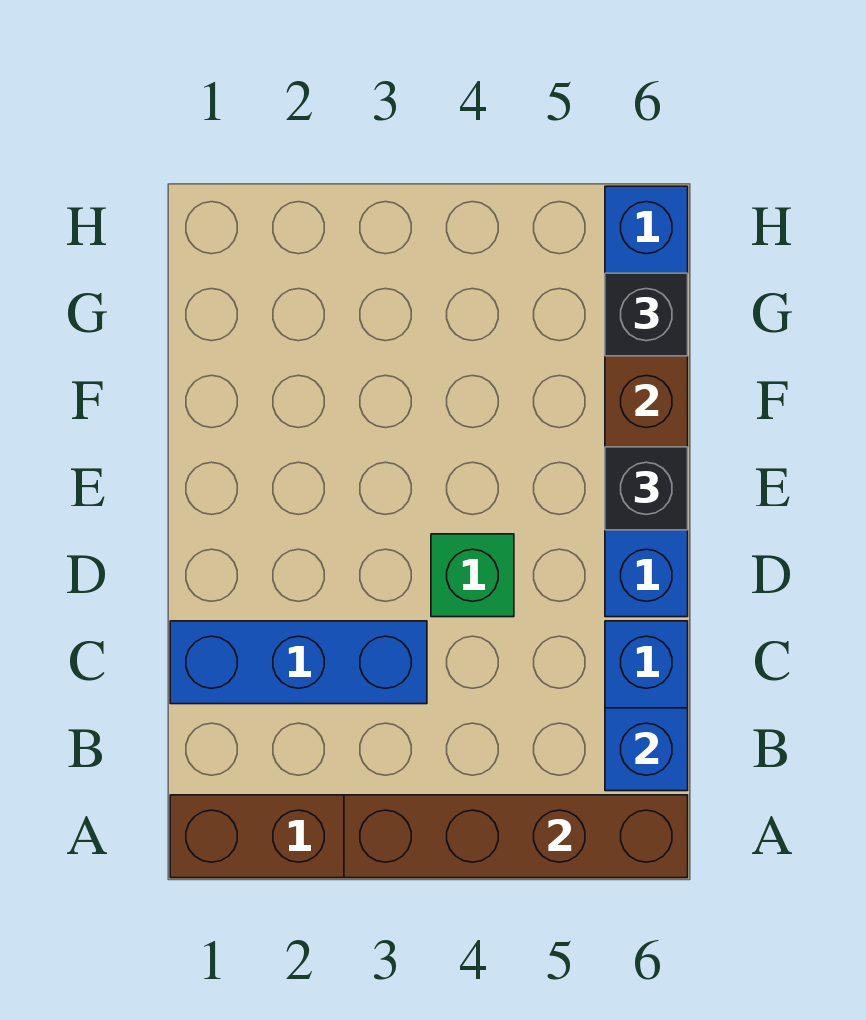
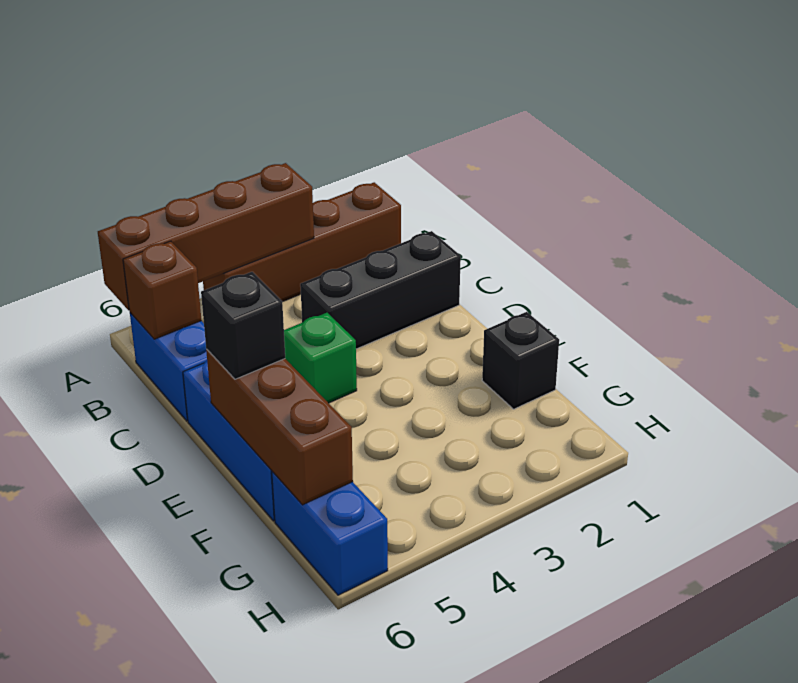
blue brick B6 level 2 -> brown brick B6 level 2
blue brick C1:C3 level 1 -> black brick C1:C3 level 1
black brick G6 level 3 -> black brick F1 level 1

